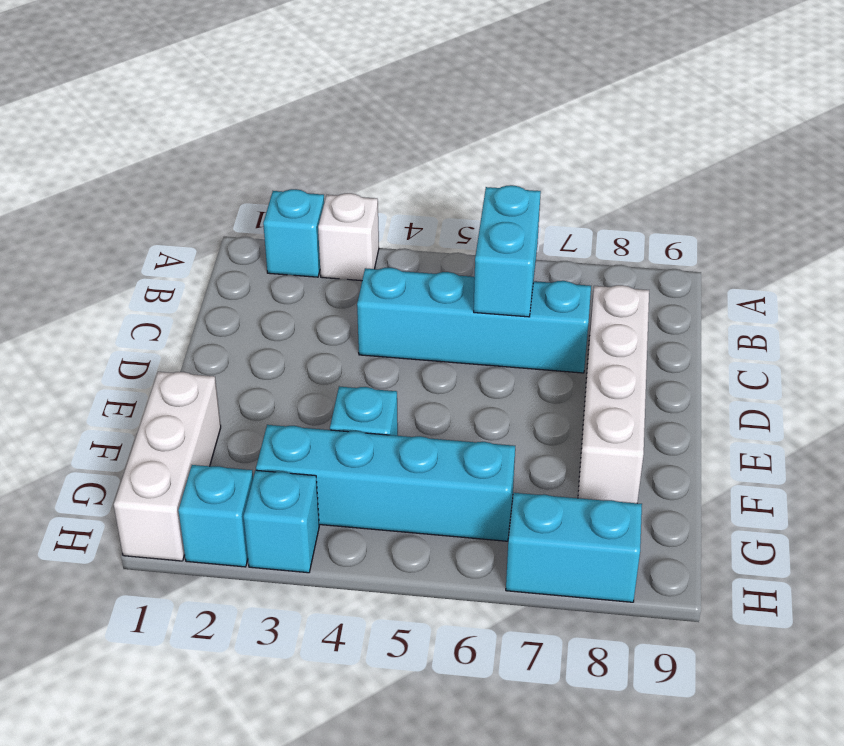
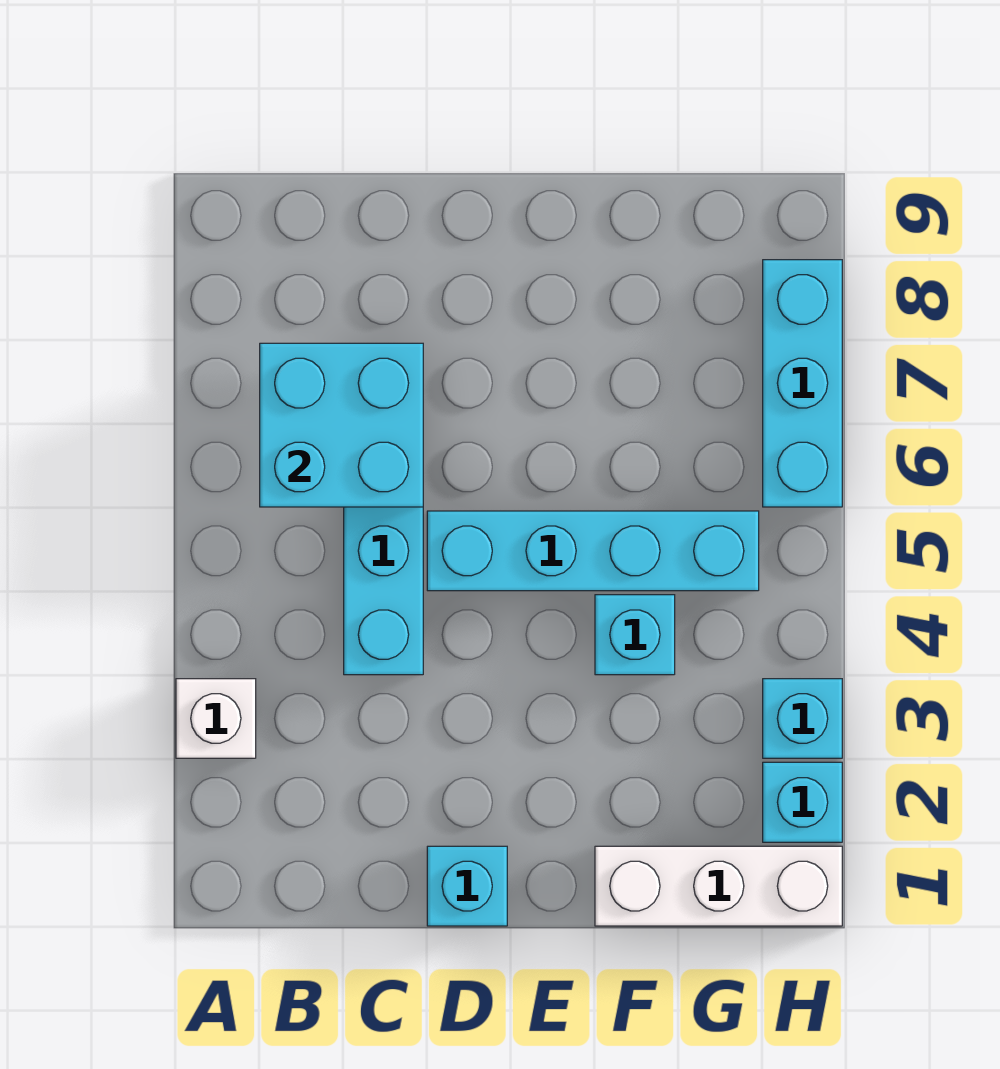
cyan brick A2 level 1 -> cyan brick D1 level 1
cyan brick B6:C6 level 2 -> cyan brick B6:C7 level 2
white brick C8:F8 level 1 -> none
cyan brick G3:G6 level 1 -> cyan brick D5:G5 level 1
cyan brick H7:H8 level 1 -> cyan brick H6:H8 level 1

